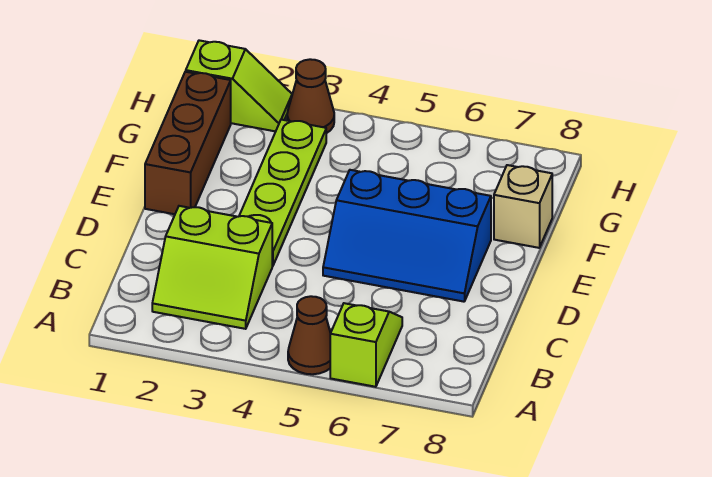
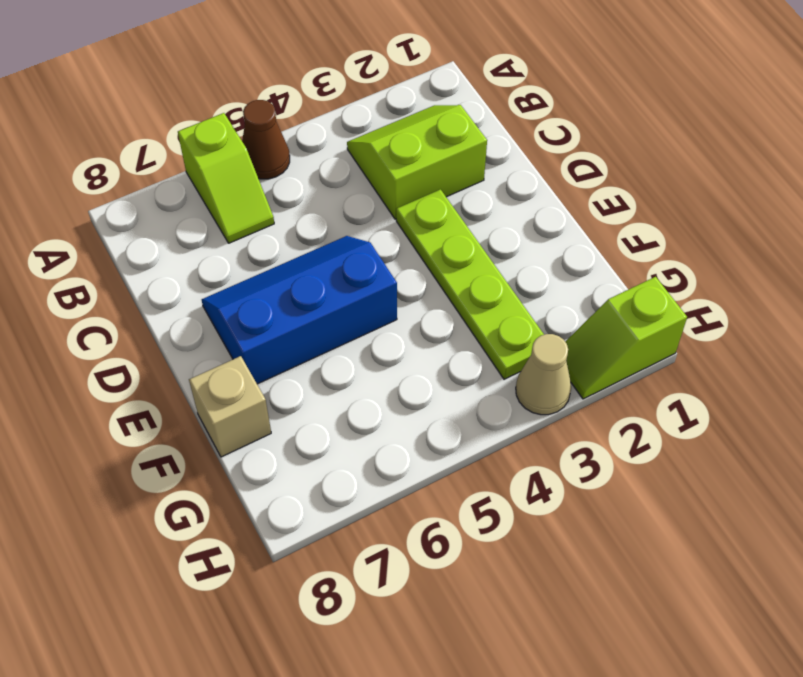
brown brick E1:G1 level 1 -> none
brown cone H3 level 1 -> tan cone H3 level 1

